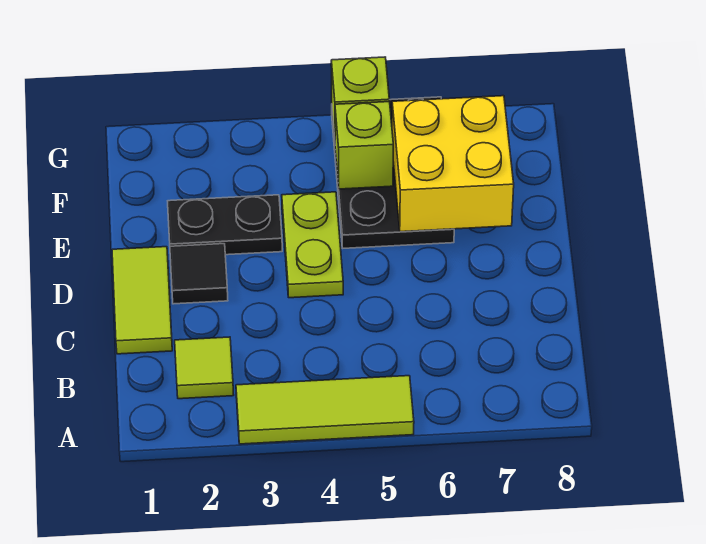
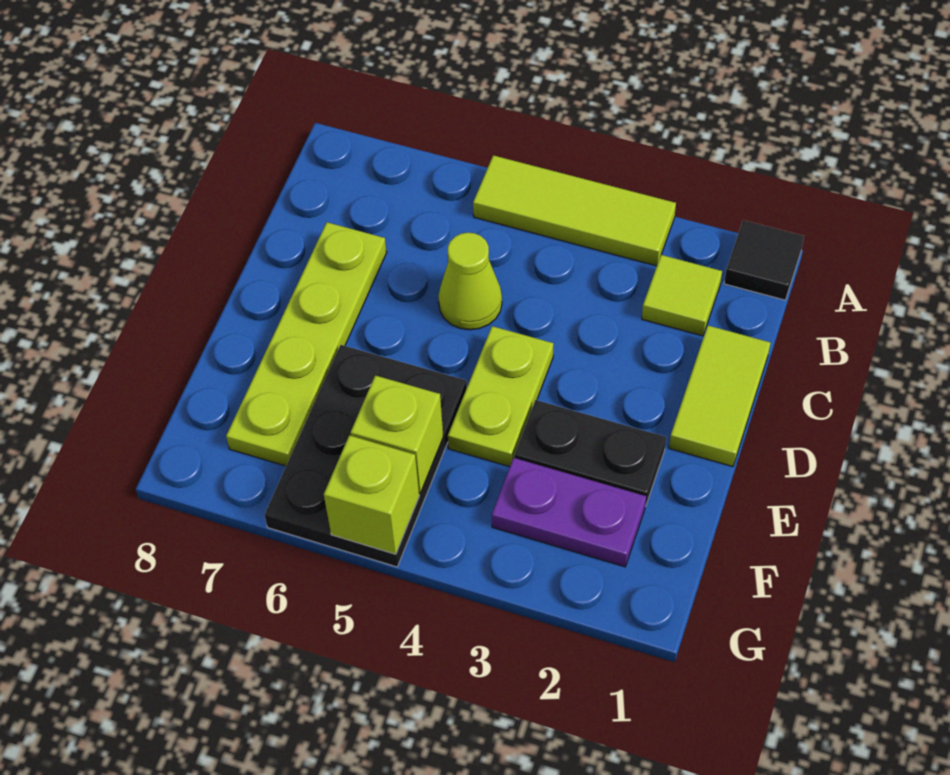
none -> lime cone C5 level 1
none -> lime plate C7:F7 level 1
black tile D2 level 1 -> black tile A1 level 1
yellow brick E6:F7 level 2 -> none
none -> purple plate F2:F3 level 1

